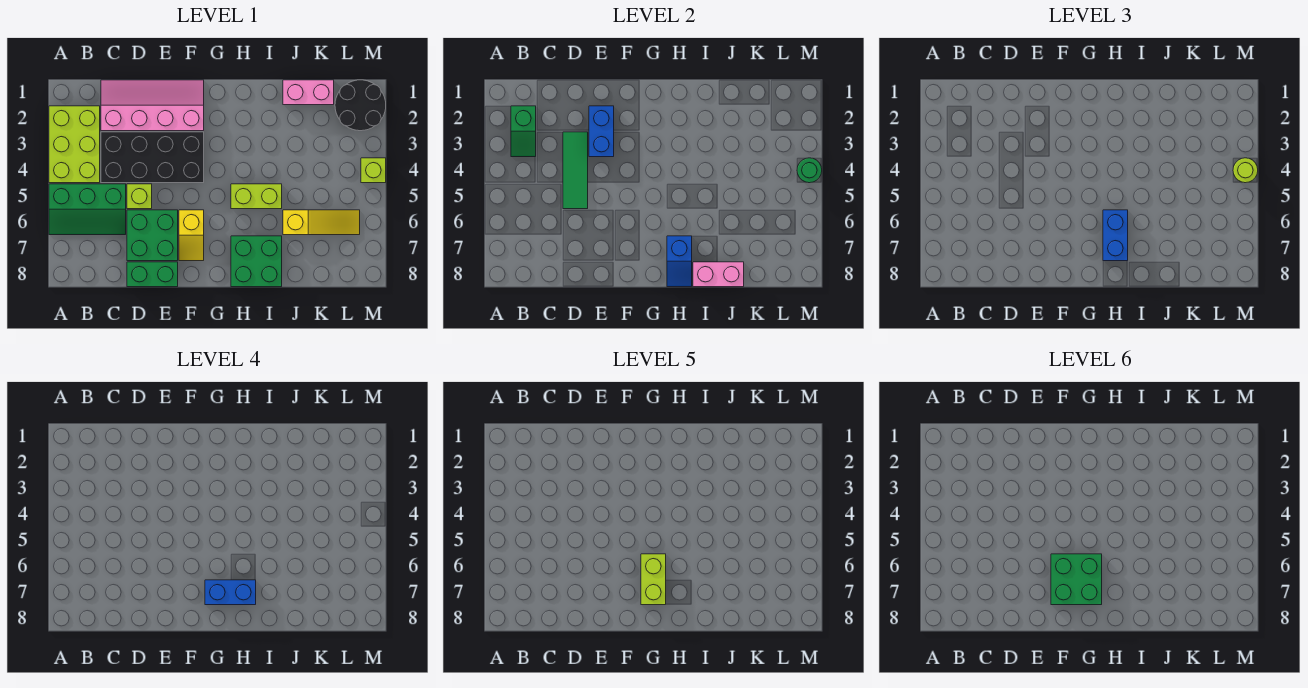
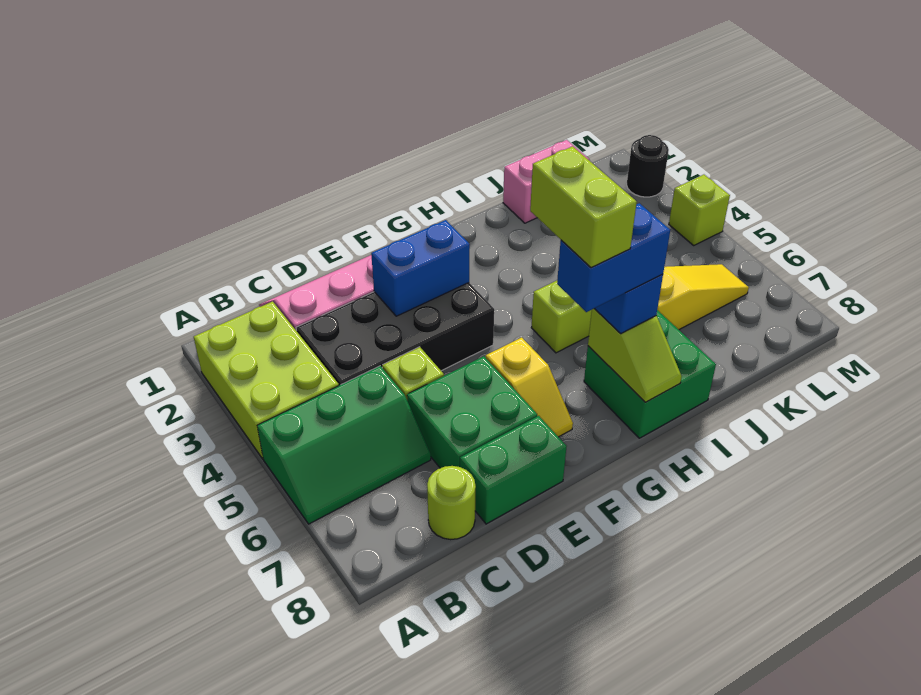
green slope B2:B3 level 2 top 2 -> none
green tile D3:D5 level 2 -> none
blue brick E2:E3 level 2 -> blue brick E3:F3 level 2
green brick F6:G7 level 6 -> none
blue slope H7:H8 level 2 top 7 -> lime slope H7:H8 level 2 top 7
pink brick I8:J8 level 2 -> none
black round brick L1:M2 level 1 -> black round brick M2 level 1
green round brick M4 level 2 -> none
lime round brick M4 level 3 -> lime round brick C8 level 1

